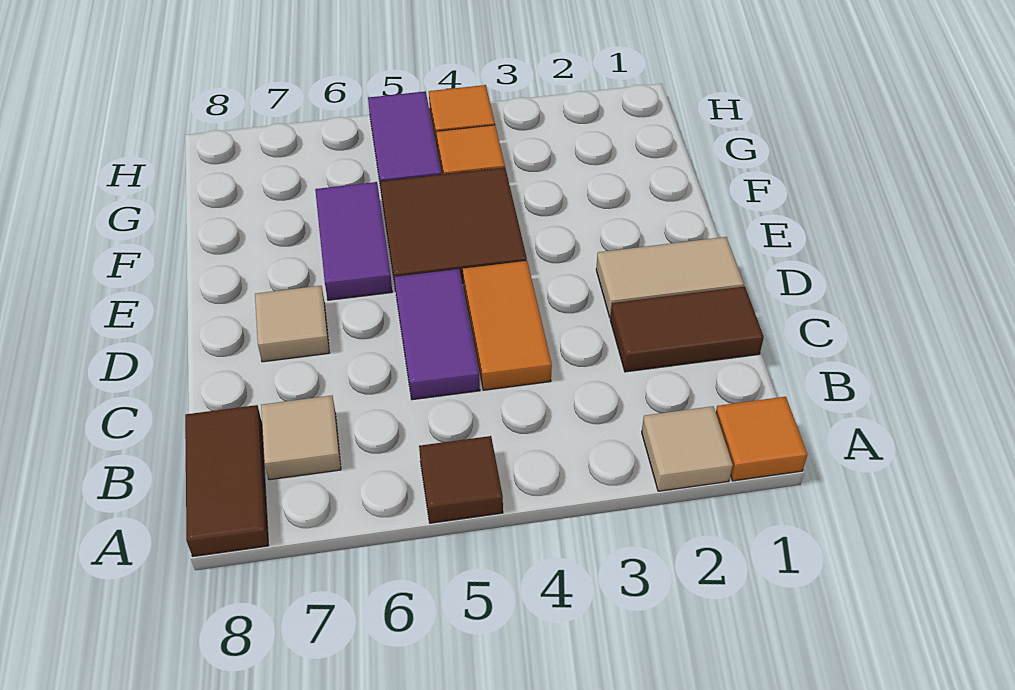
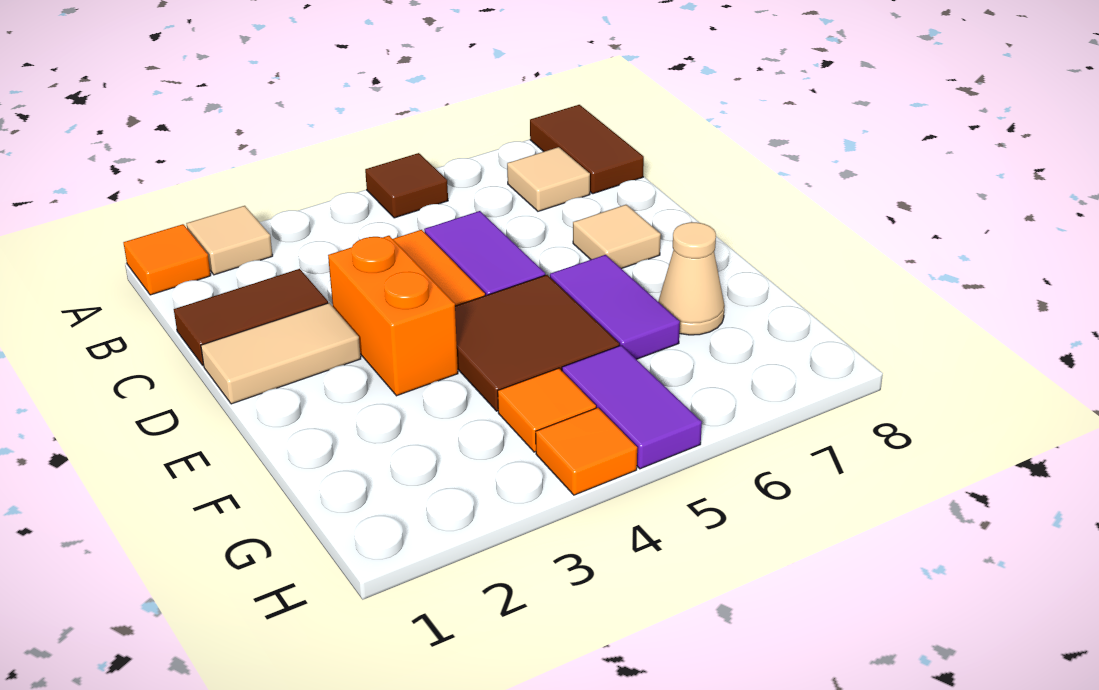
none -> orange brick D3:E3 level 1
none -> tan cone F7 level 1

